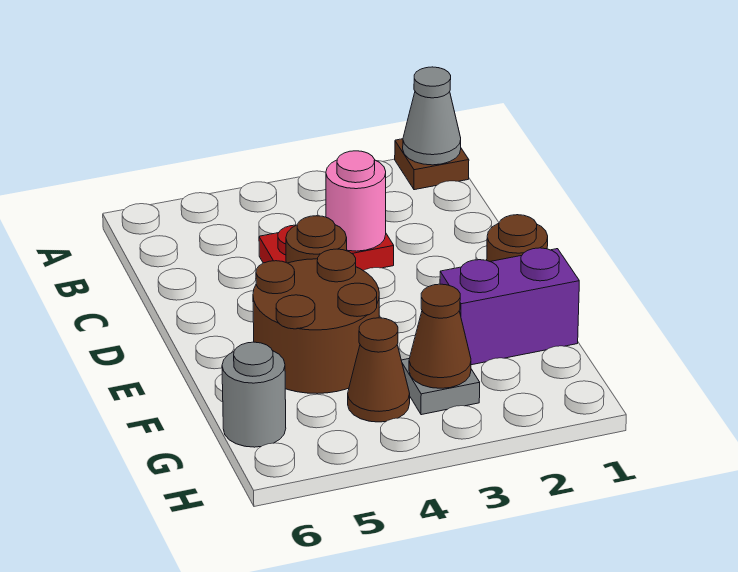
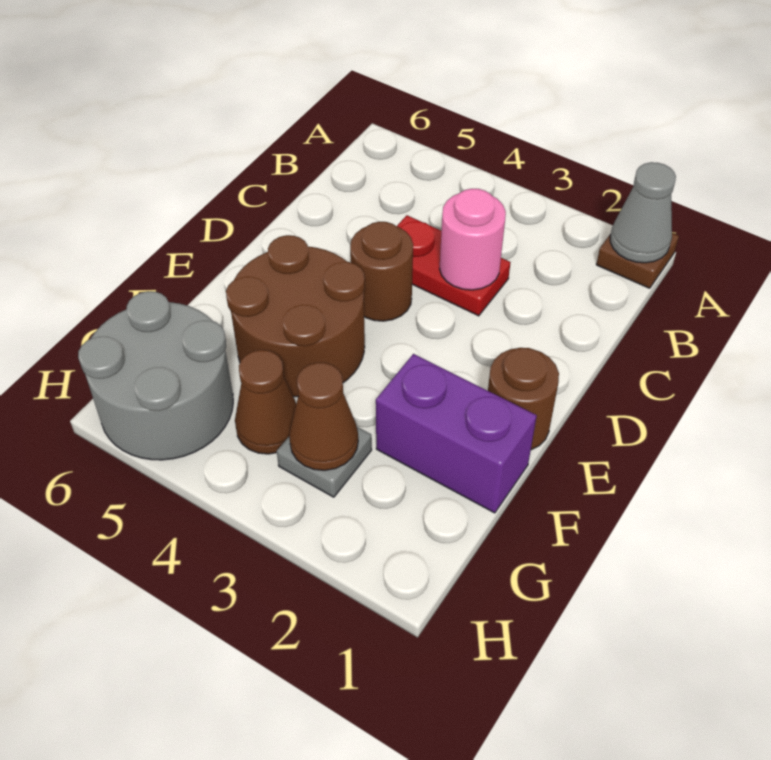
grey round brick G6 level 1 -> grey round brick G5:H6 level 1

